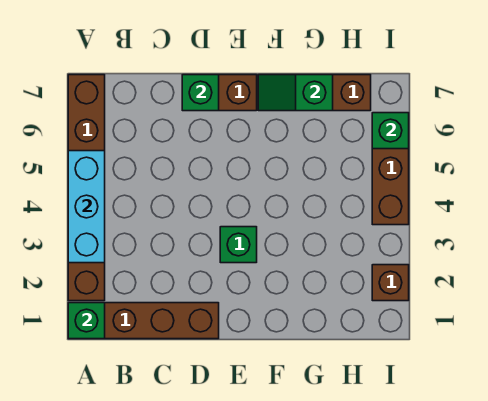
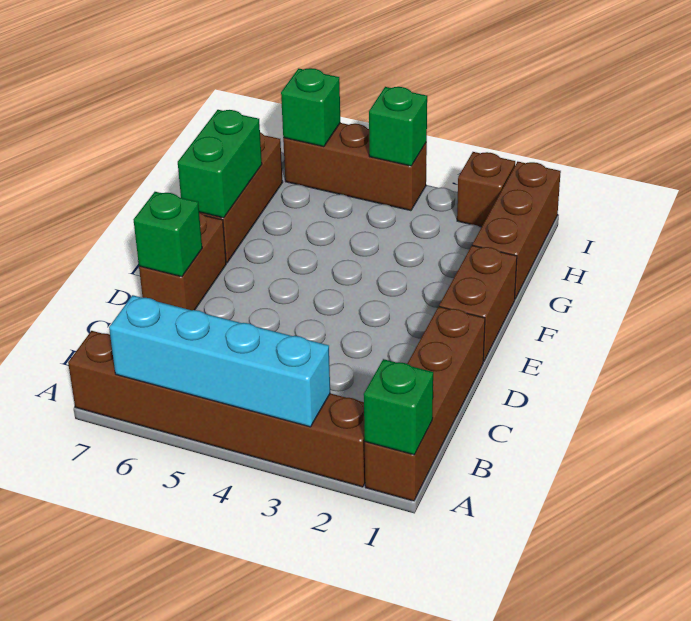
cyan brick A3:A5 level 2 -> cyan brick A3:A6 level 2
none -> brown brick E1:F1 level 1
green brick E3 level 1 -> green brick I4 level 2
green slope F7:G7 level 2 top G -> green brick F7:G7 level 2
none -> brown brick G1:I1 level 1

